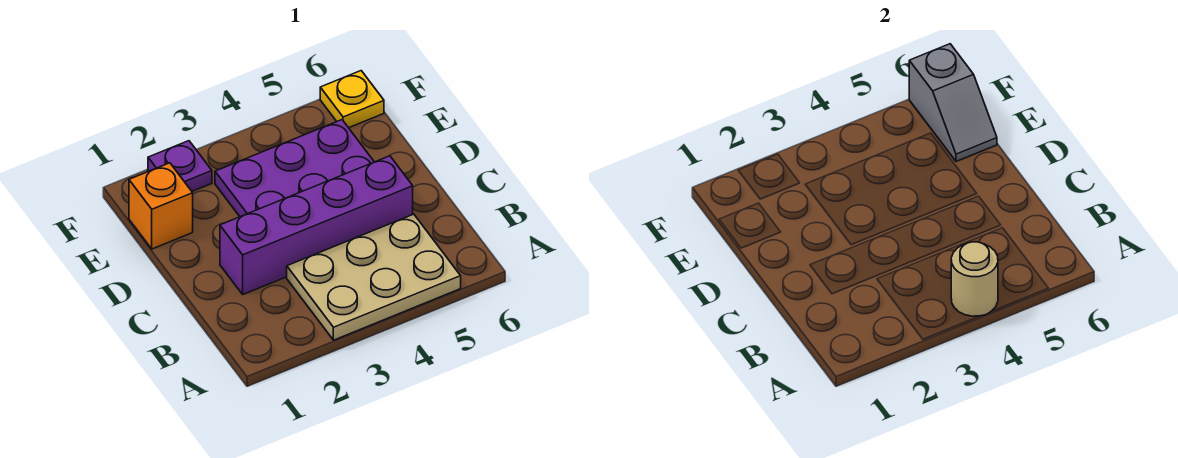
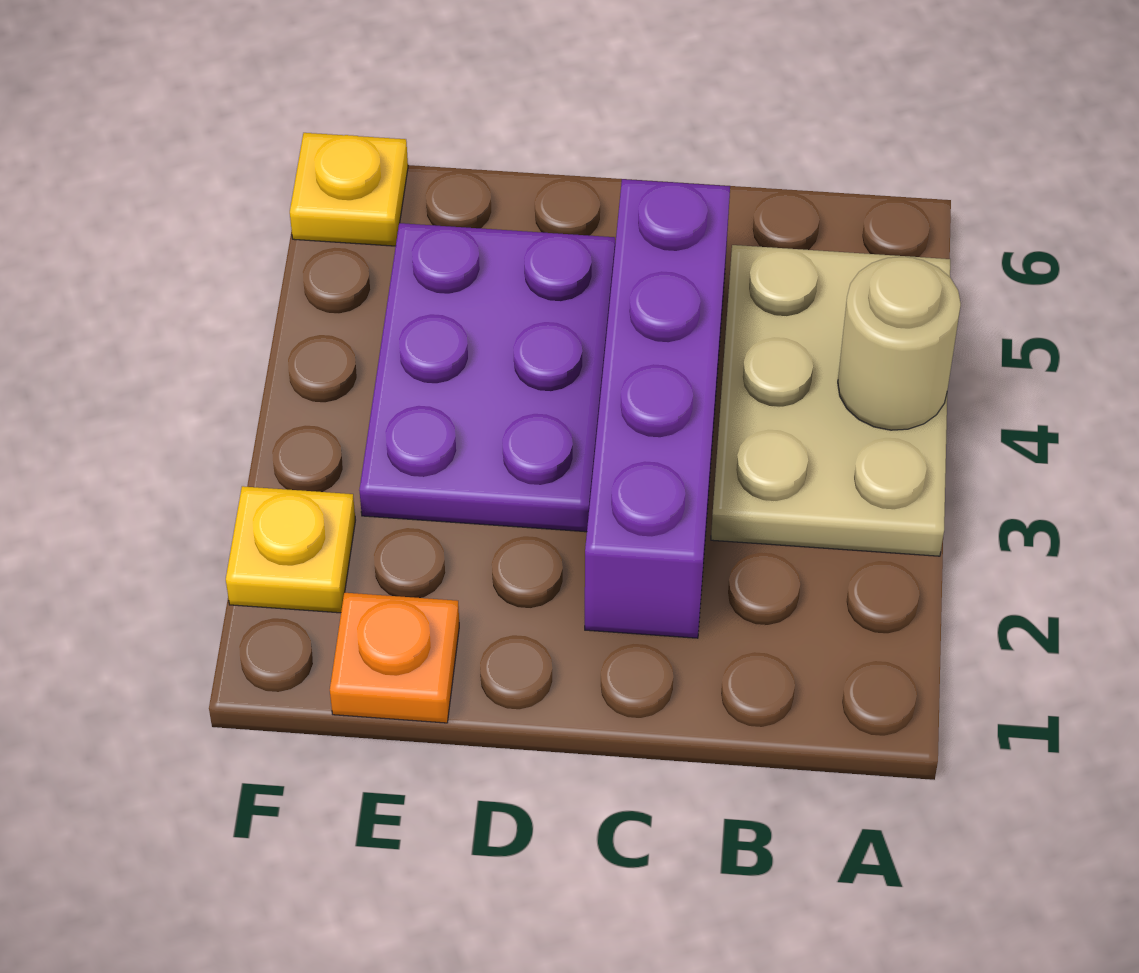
orange brick E1 level 1 -> orange plate E1 level 1
grey slope E6:F6 level 2 top F -> none
purple plate F2 level 1 -> yellow plate F2 level 1

